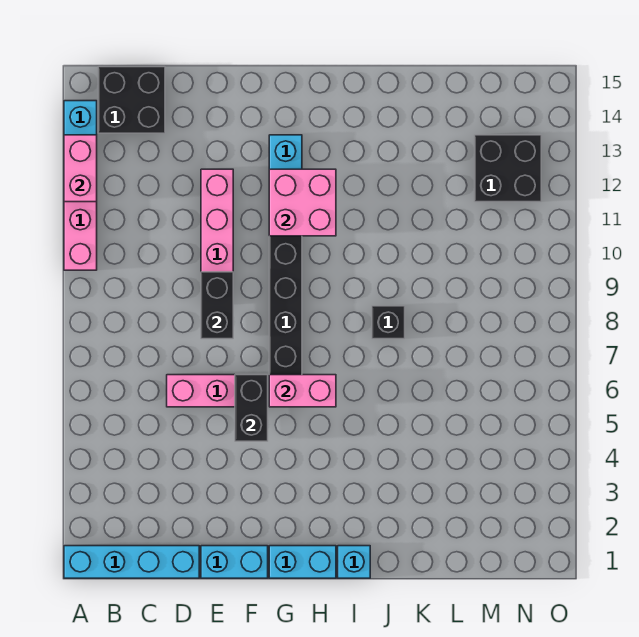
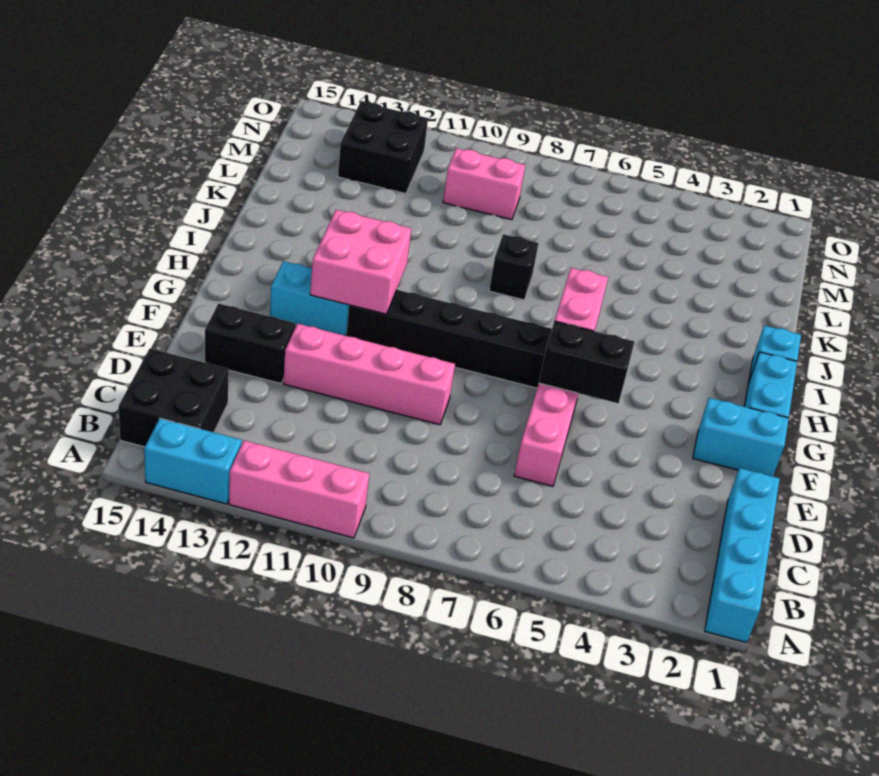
pink brick A12:A13 level 2 -> pink brick M9:M10 level 1
cyan brick E1:F1 level 1 -> cyan brick F1:F2 level 1
black brick E8:E9 level 2 -> black brick E13:E14 level 1

